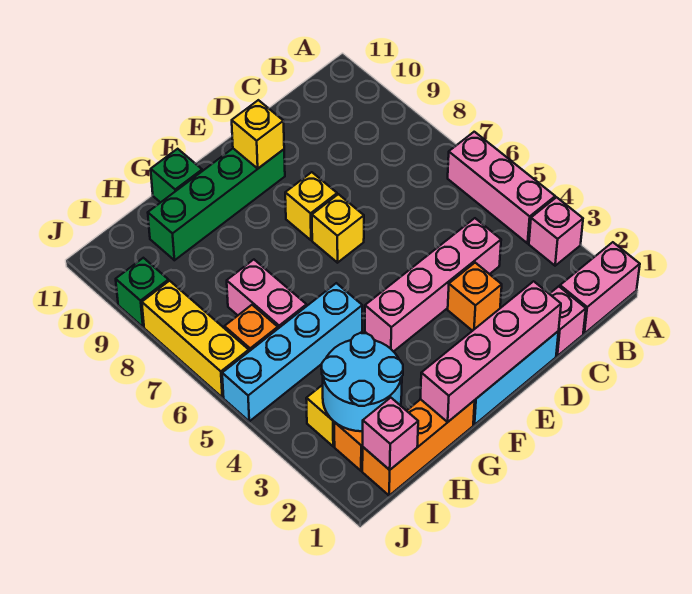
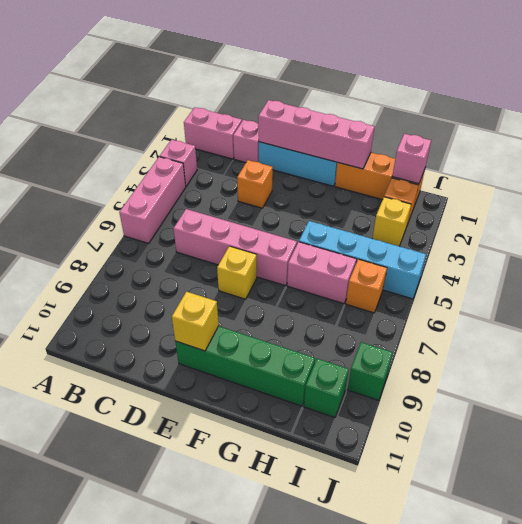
pink brick C4:F4 level 1 -> pink brick C6:F6 level 1
yellow brick E8 level 1 -> none
green brick G11 level 1 -> green brick I10 level 1
cyan round brick H2:I3 level 2 -> none
pink brick H6:H7 level 1 -> pink brick G6:H6 level 1
yellow brick J6:J8 level 1 -> none

